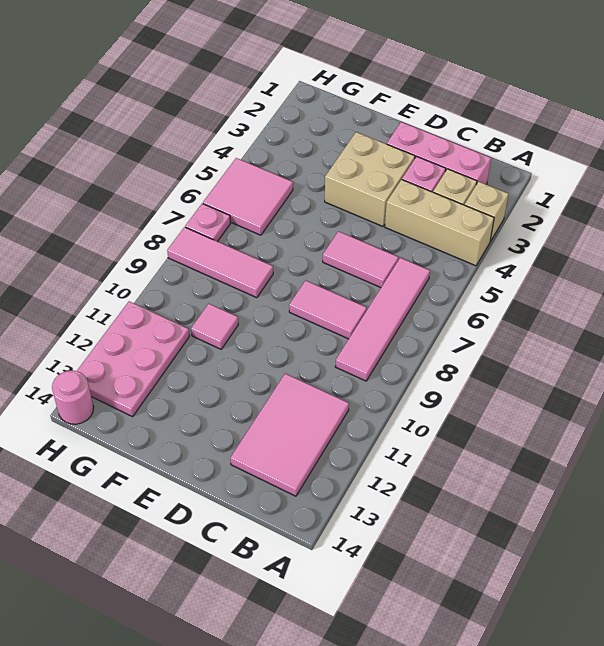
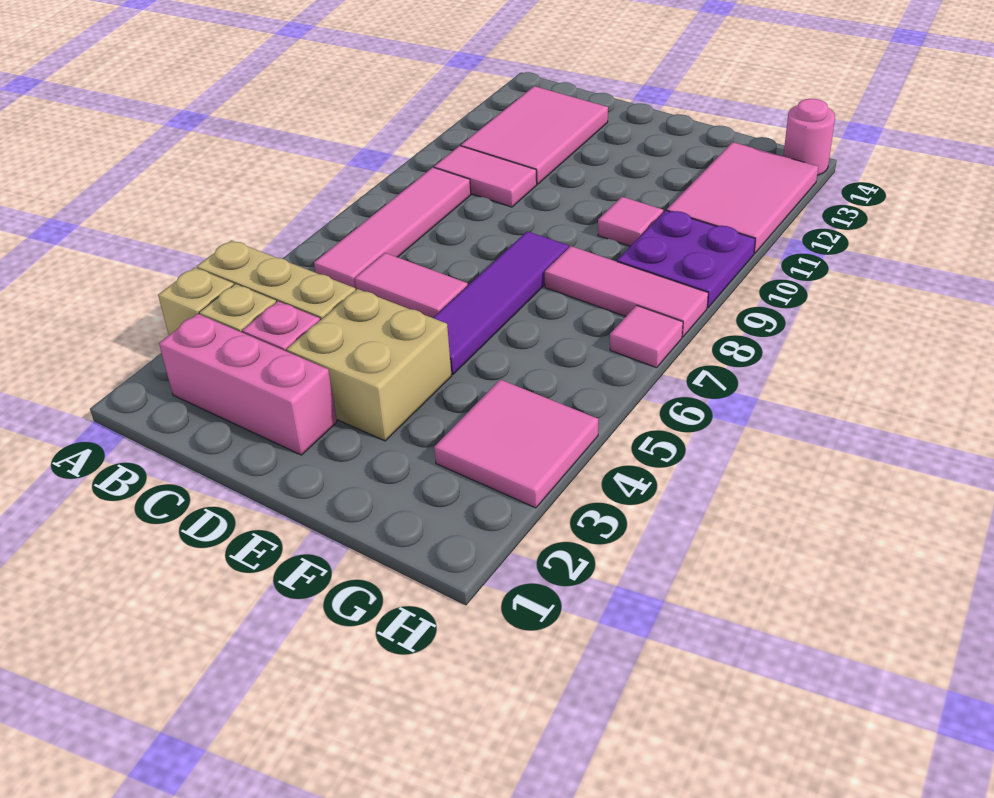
pink tile C8:D8 level 1 -> pink tile B10:C10 level 1
none -> purple tile E5:E8 level 1
pink tile G5:H6 level 1 -> pink tile G3:H4 level 1
none -> purple plate G9:H10 level 1
pink plate G11:H13 level 1 -> pink tile G11:H13 level 1
pink plate H7 level 1 -> pink tile H7 level 1

